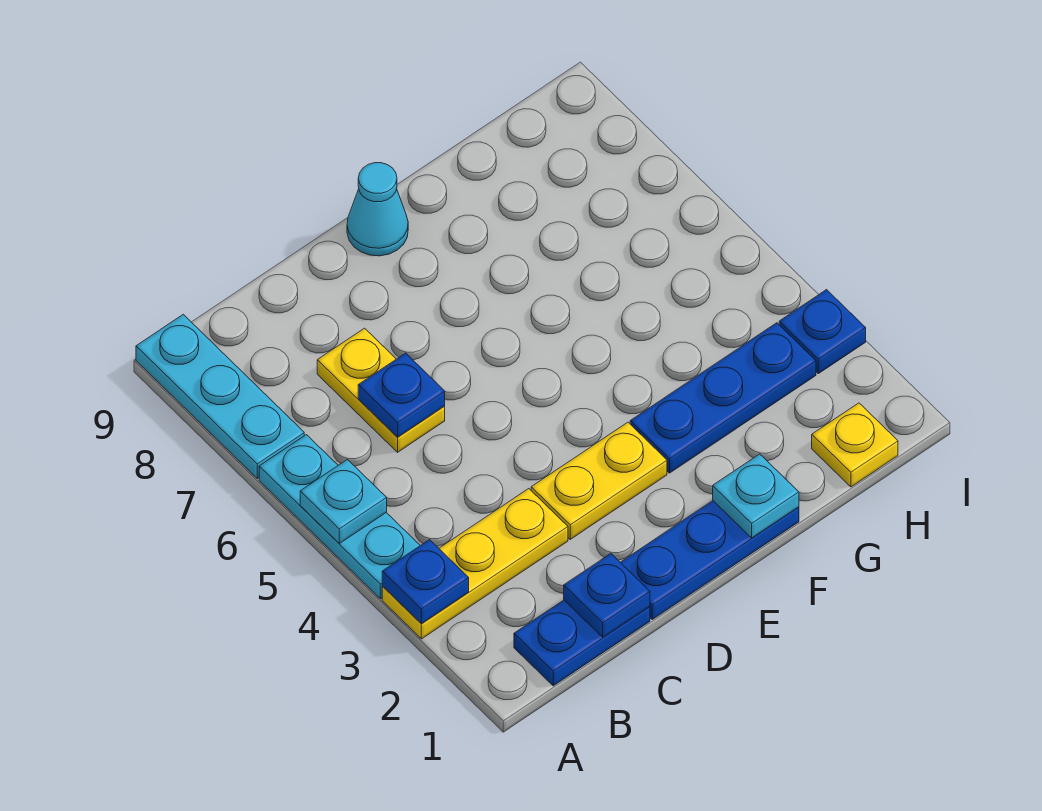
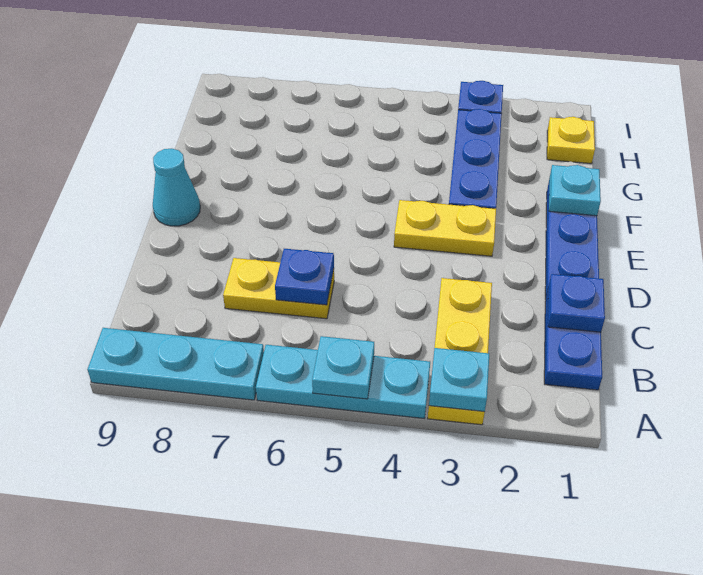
blue plate A3 level 2 -> cyan plate A3 level 2
yellow plate D3:E3 level 1 -> yellow plate E3:E4 level 1

